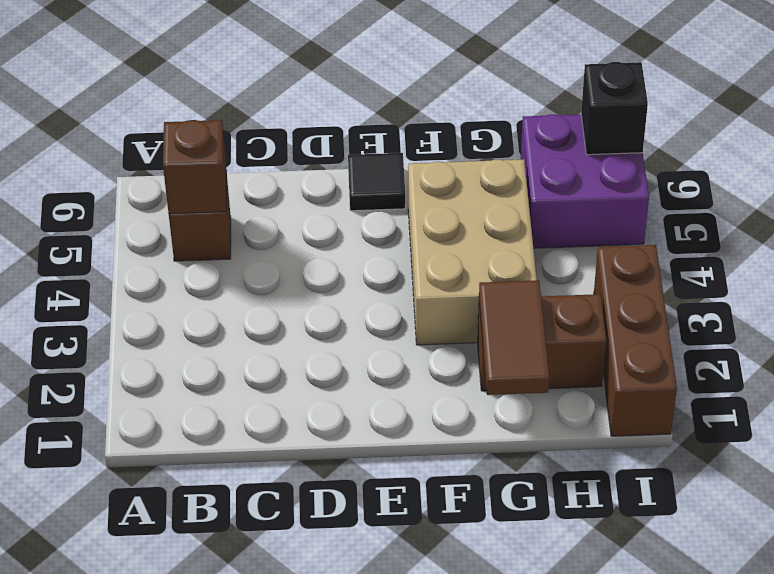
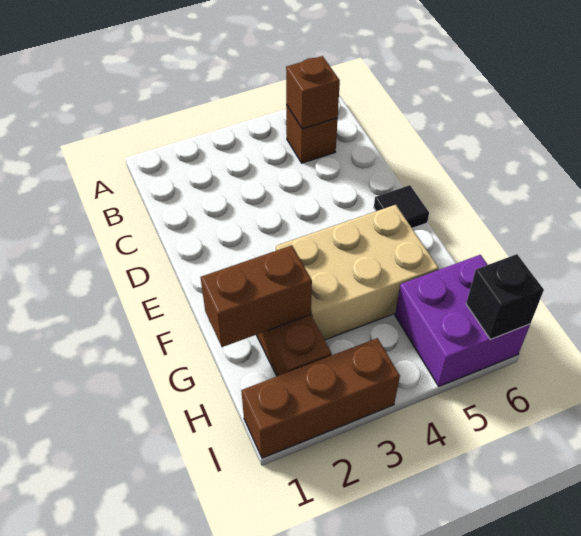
brown tile G1:G2 level 2 -> brown brick G1:G2 level 2

